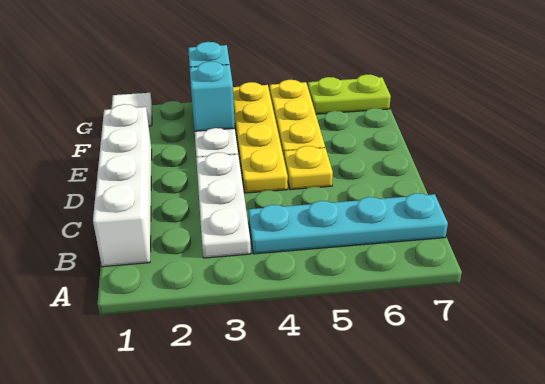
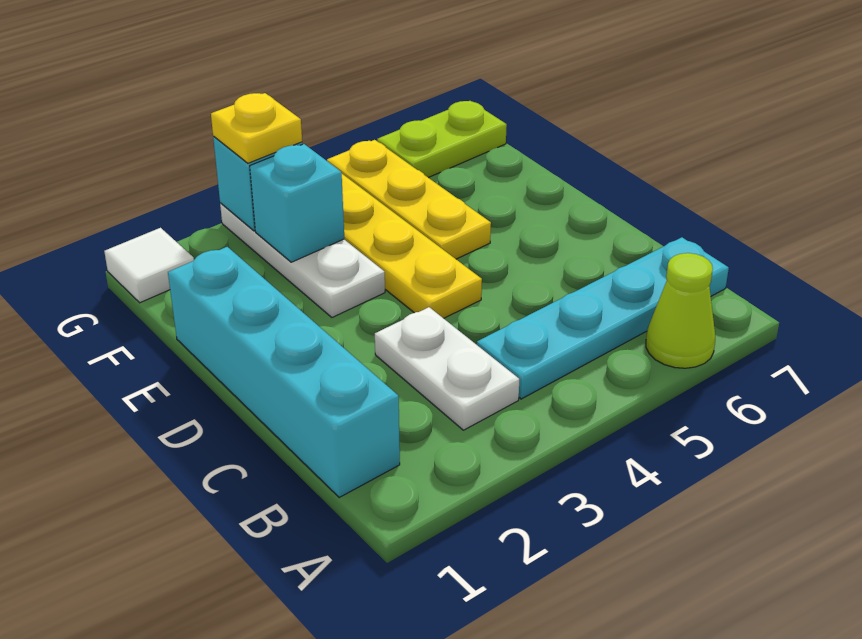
none -> lime cone A6 level 1
white brick B1:E1 level 1 -> cyan brick B1:E1 level 1
white plate B3:D3 level 1 -> white plate B3:C3 level 1
yellow plate D5 level 1 -> yellow plate G3 level 3

